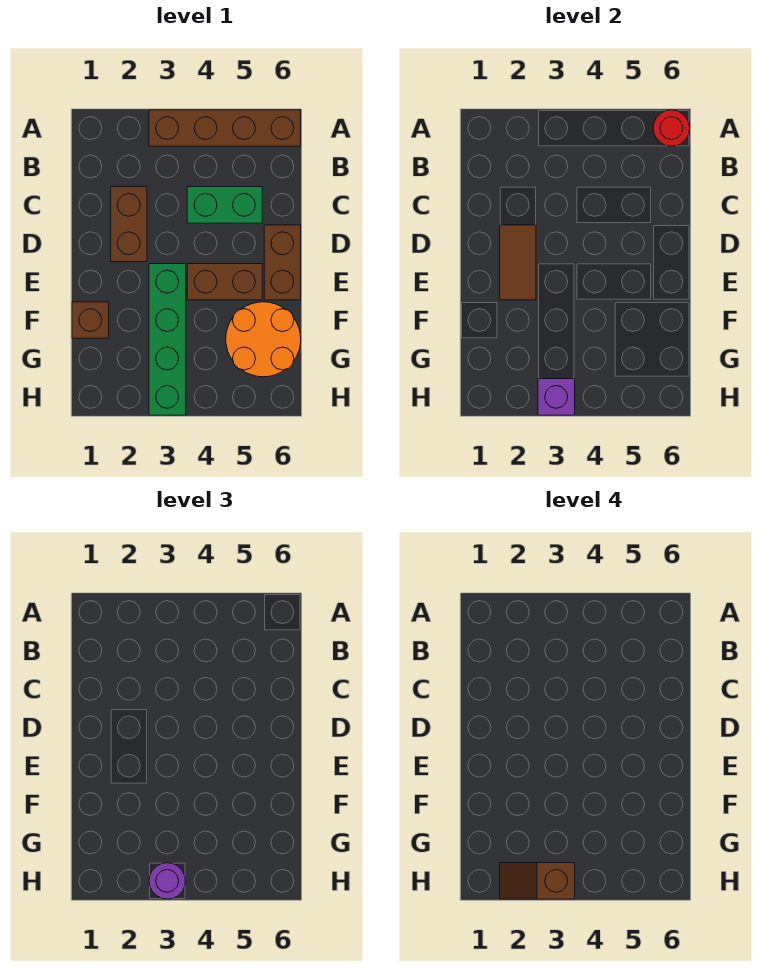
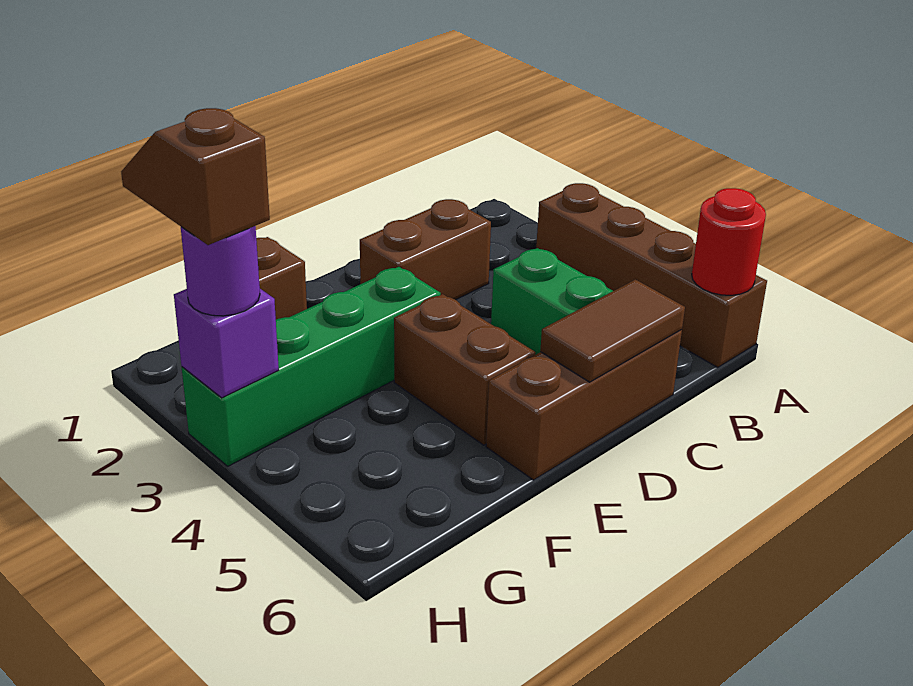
brown tile D2:E2 level 2 -> brown tile C6:D6 level 2
brown brick D6:E6 level 1 -> brown brick C6:E6 level 1
orange round brick F5:G6 level 1 -> none

